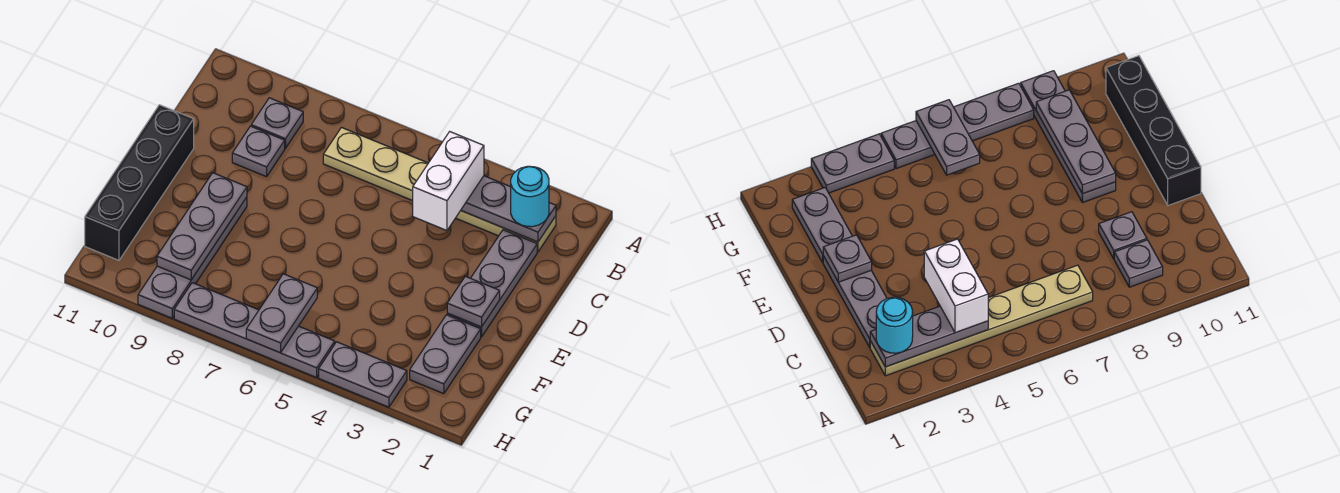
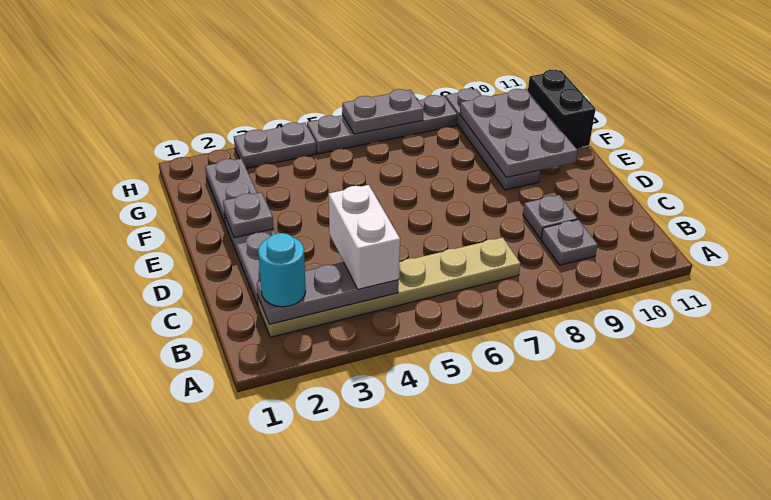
black brick D11:G11 level 1 -> black brick F11:G11 level 1
grey plate E9:G9 level 2 -> grey plate E9:G10 level 2
grey plate G6:H6 level 2 -> grey plate H6:H7 level 2

